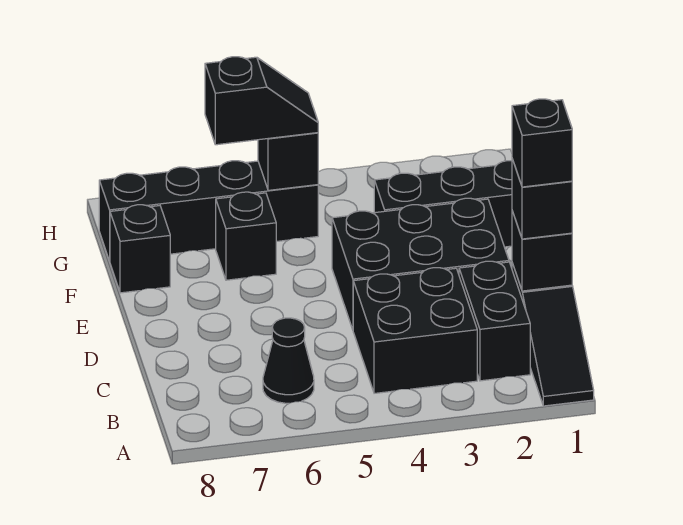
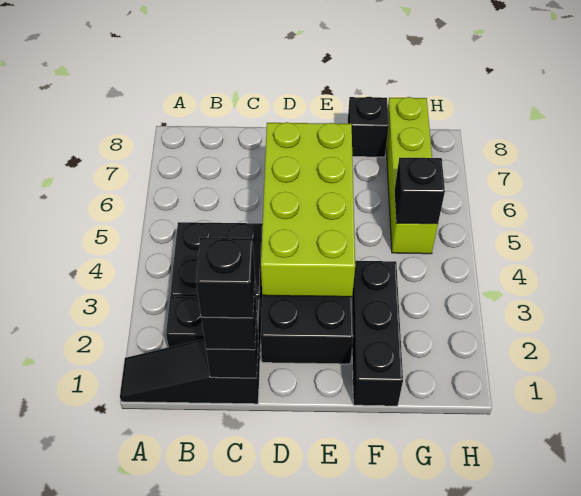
black cone B6 level 1 -> none
none -> lime brick D3:E6 level 2
black brick F6 level 1 -> none
black brick G5:G8 level 1 -> lime brick G5:G8 level 1
black slope G5:G6 level 3 top 6 -> none

